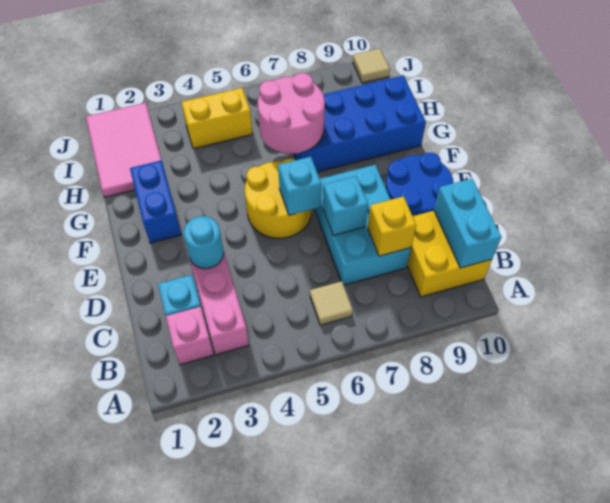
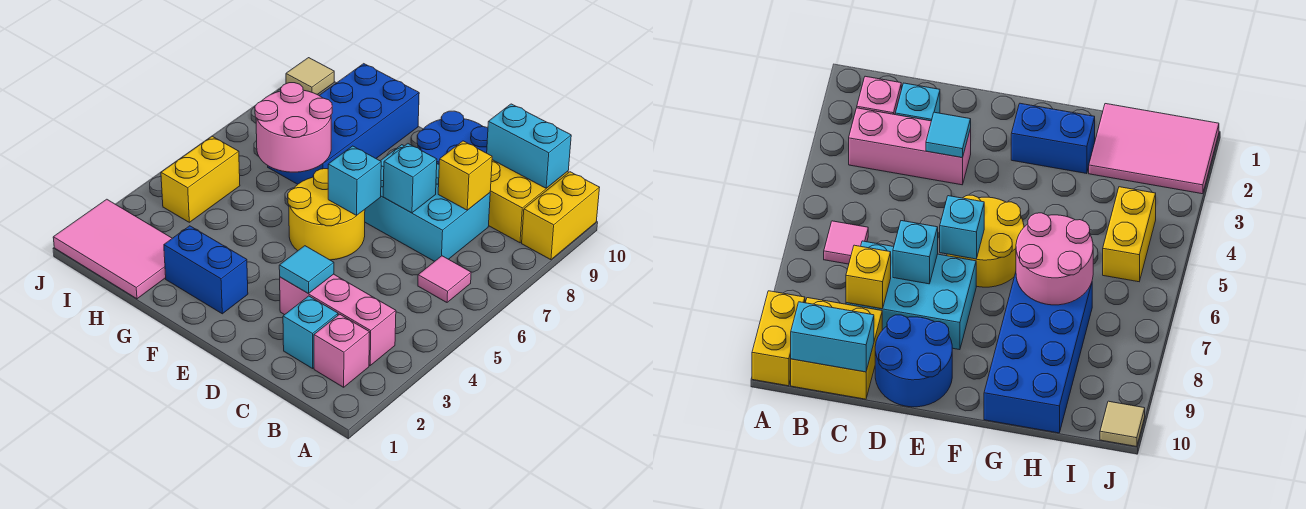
none -> yellow brick A9:A10 level 1
tan tile B6 level 1 -> pink tile B6 level 1
cyan round brick D3 level 2 -> cyan tile D3 level 2

